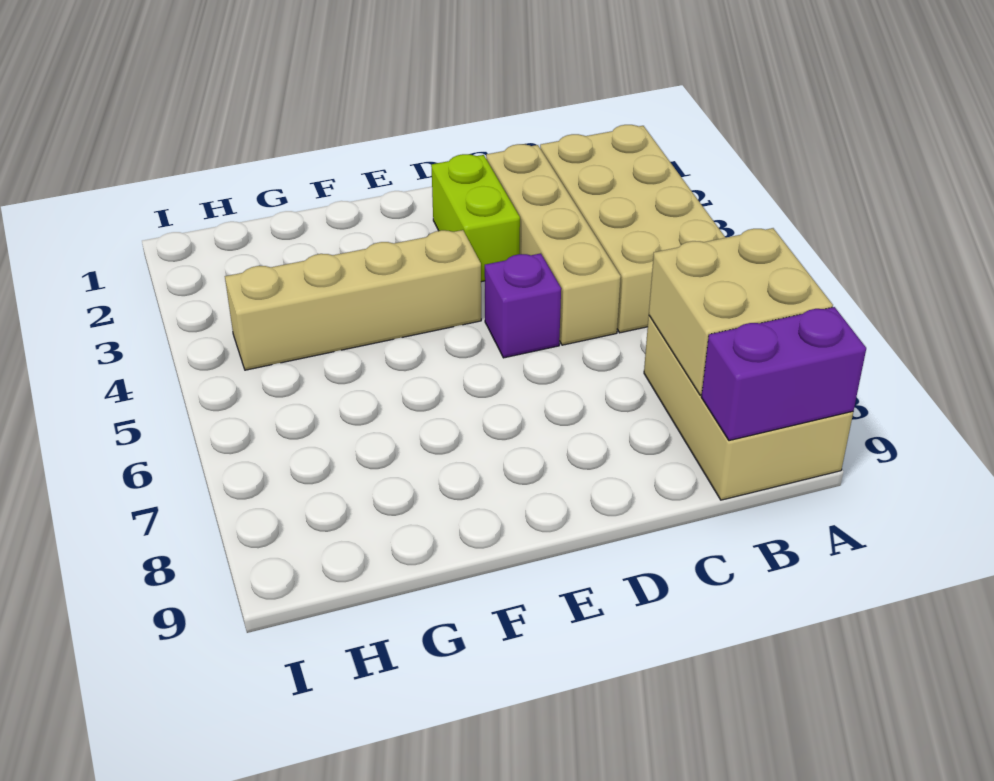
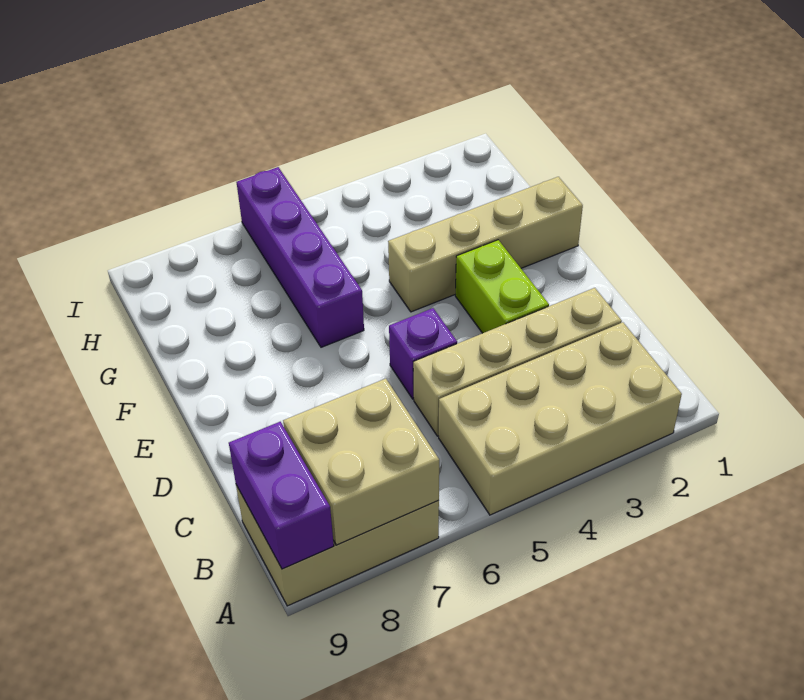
lime brick D2:D3 level 1 -> lime brick D3:E3 level 1
tan brick E4:H4 level 1 -> tan brick F1:F4 level 1
none -> purple brick F6:I6 level 1

